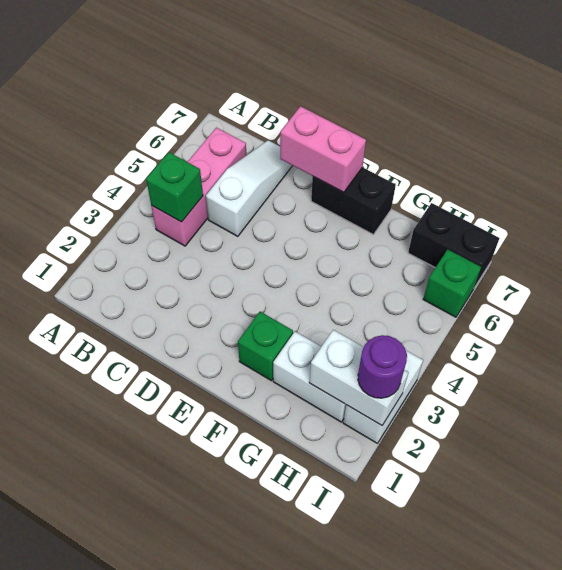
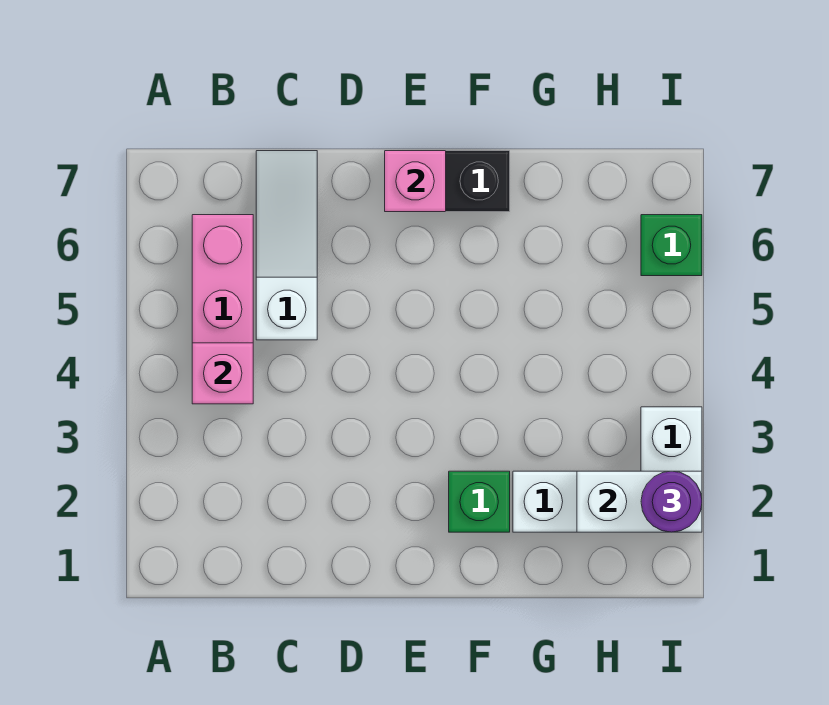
green brick B4 level 2 -> pink brick B4 level 2
pink brick D7:E7 level 2 -> pink brick E7 level 2
black brick H7:I7 level 1 -> none

